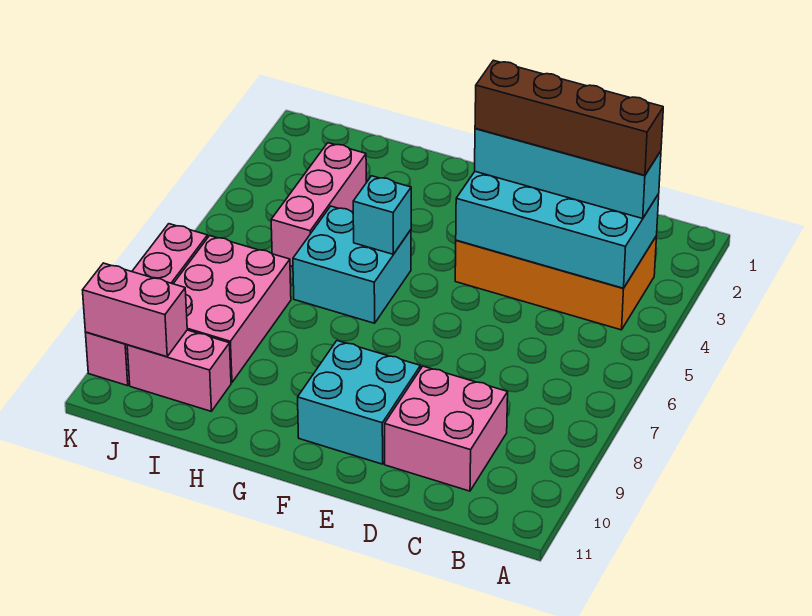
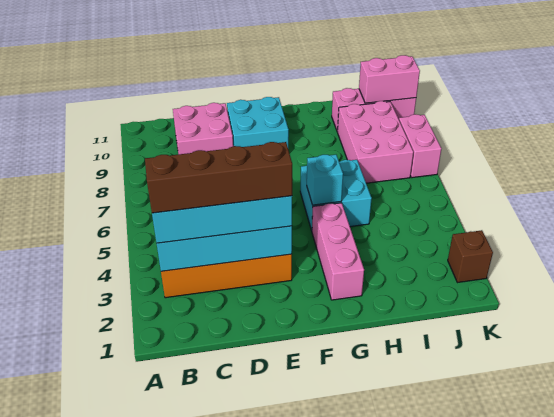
pink brick I3:I5 level 1 -> pink brick G2:G4 level 1
none -> brown brick K2 level 1

